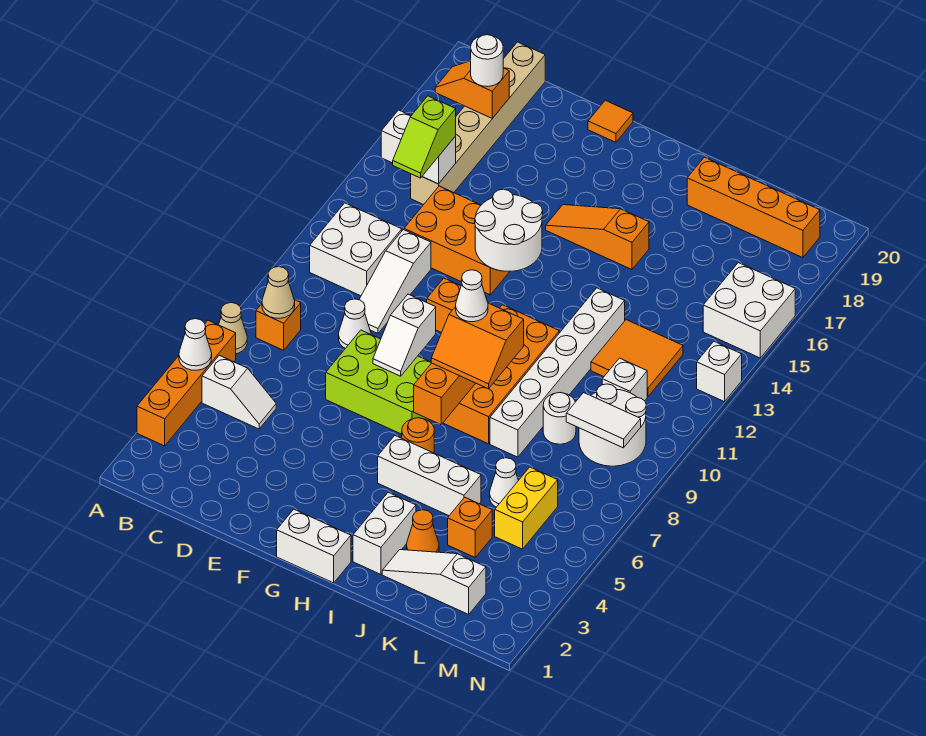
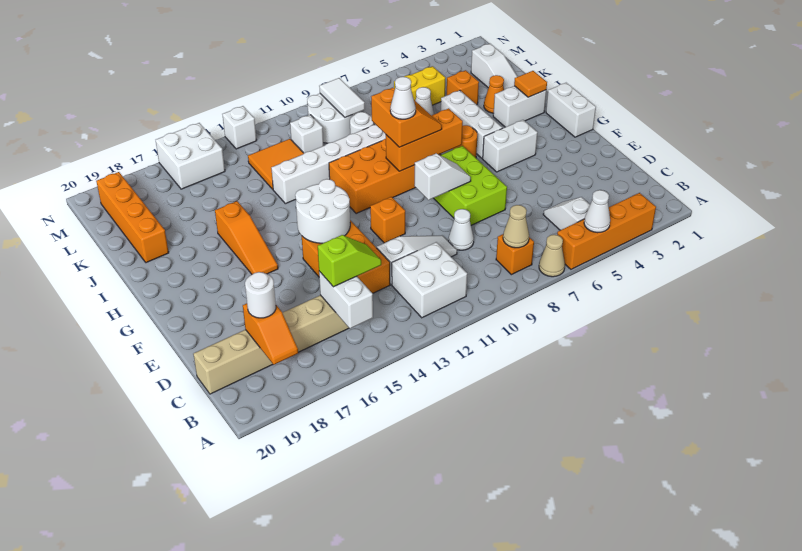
orange tile F20 level 1 -> orange tile I2 level 2
none -> white brick G4:G5 level 1

